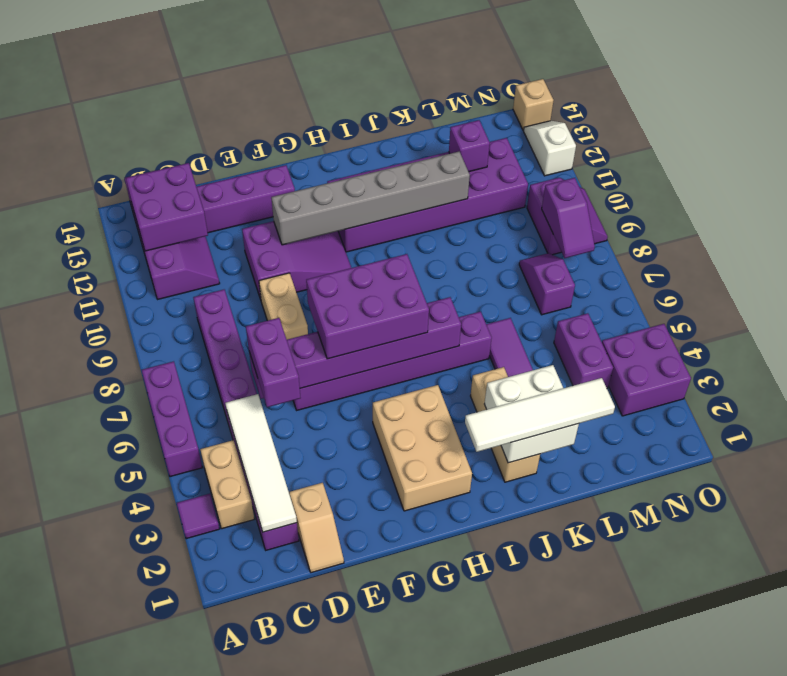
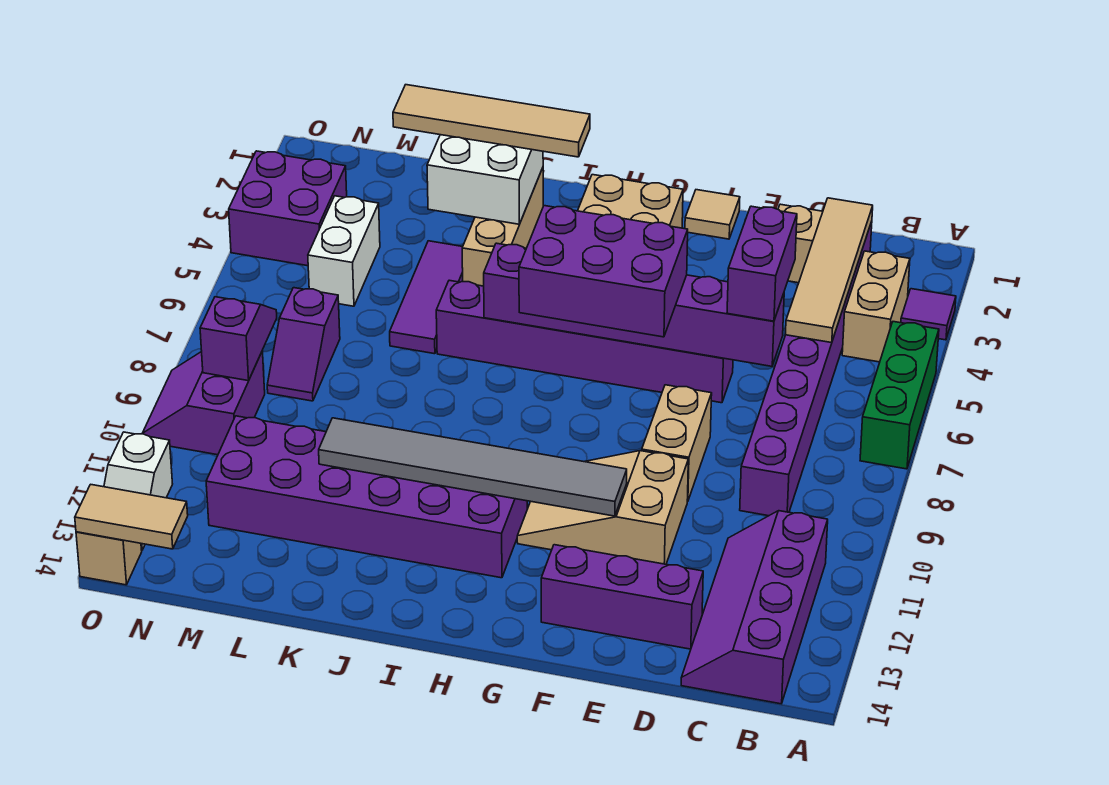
purple brick A5:A7 level 1 -> green brick A5:A7 level 1
purple brick B12:C13 level 2 -> none
white tile C2:C5 level 2 -> tan tile C2:C5 level 2
purple slope E10:G11 level 1 top E -> tan slope E10:G11 level 1 top E
none -> tan tile F1 level 1
grey brick F11:K11 level 2 -> grey tile F11:K11 level 2
white tile I2:L2 level 3 -> tan tile I2:L2 level 3
purple brick L12 level 2 -> none
purple brick M4:M5 level 1 -> white brick M4:M5 level 1
none -> tan tile N14:O14 level 2

